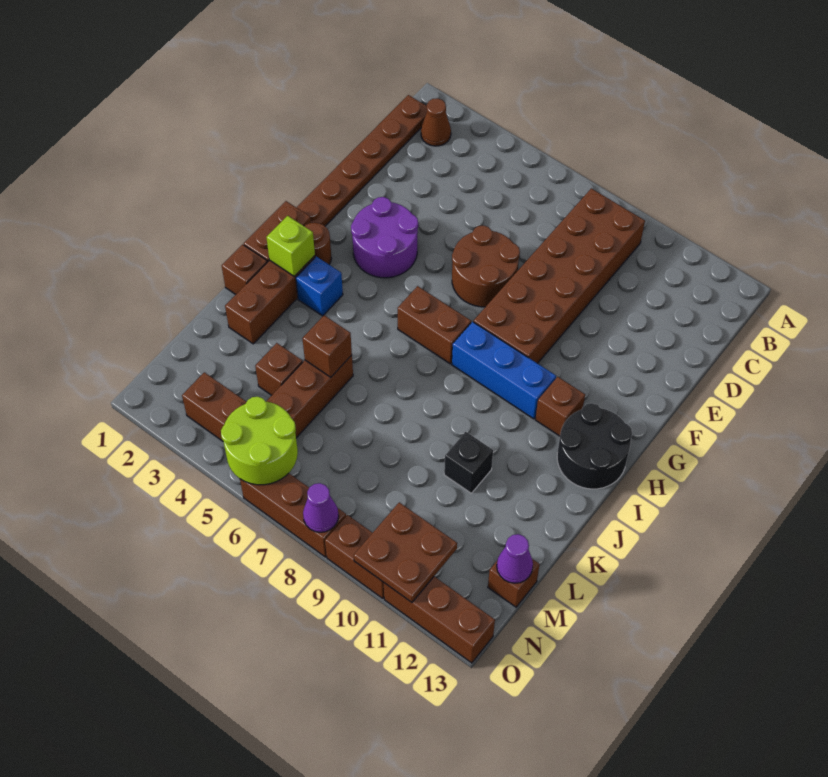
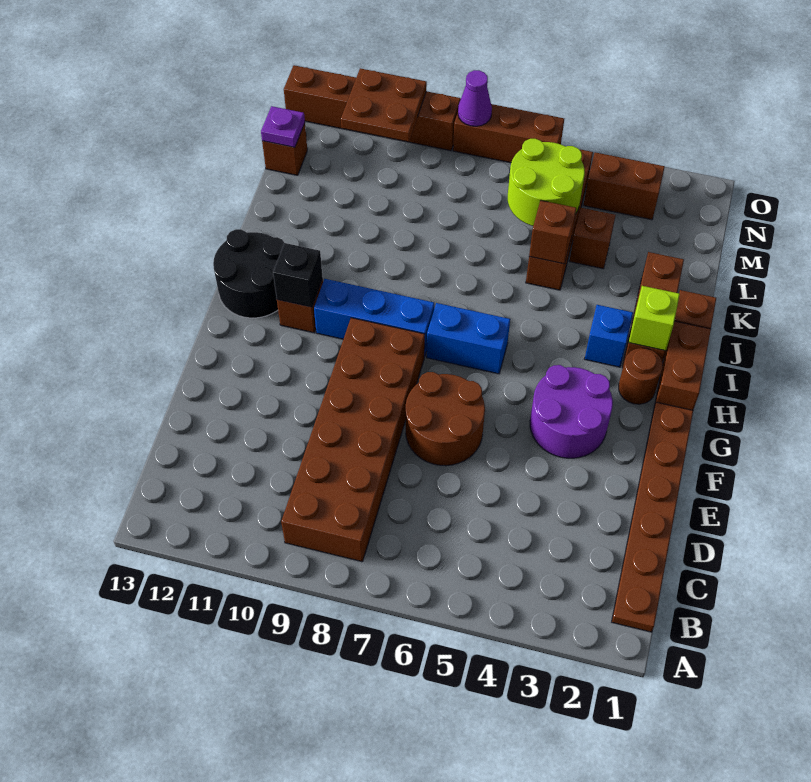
brown cone B2 level 1 -> none
brown brick H6:H7 level 1 -> blue brick H6:H7 level 1
black brick K10 level 1 -> black brick H11 level 2
purple cone M13 level 2 -> purple plate M13 level 2
lime round brick N5:O6 level 2 -> lime round brick L5:M6 level 2

